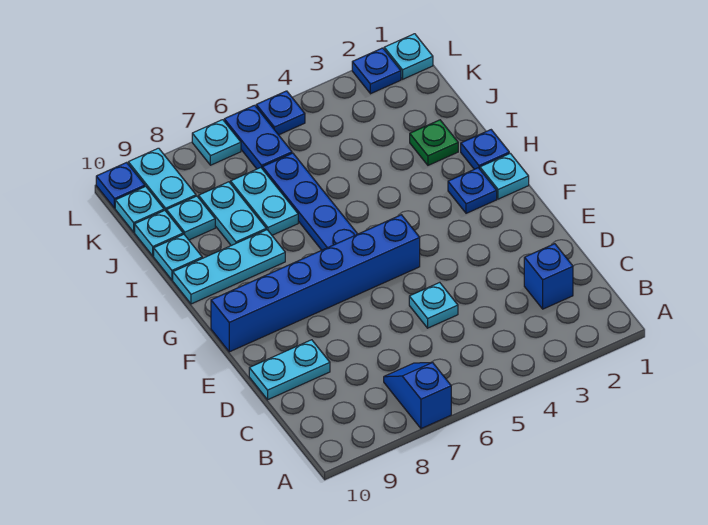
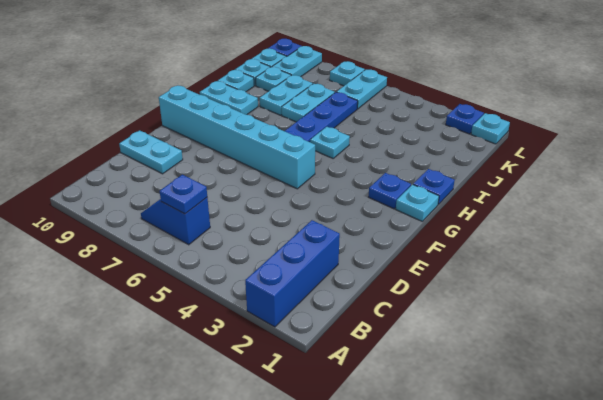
blue slope A7:B7 level 1 top A -> blue slope B6:B7 level 1 top 6
blue brick C2 level 1 -> blue brick A2:C2 level 1
cyan plate D5 level 1 -> cyan plate H5 level 1
blue brick F5:F10 level 1 -> cyan brick F5:F10 level 1
cyan plate H8:H10 level 1 -> cyan plate H9:H10 level 1
green plate I2 level 1 -> none
blue plate K6:L6 level 1 -> cyan plate K6:L6 level 1
blue plate L5 level 1 -> blue plate B6 level 2

